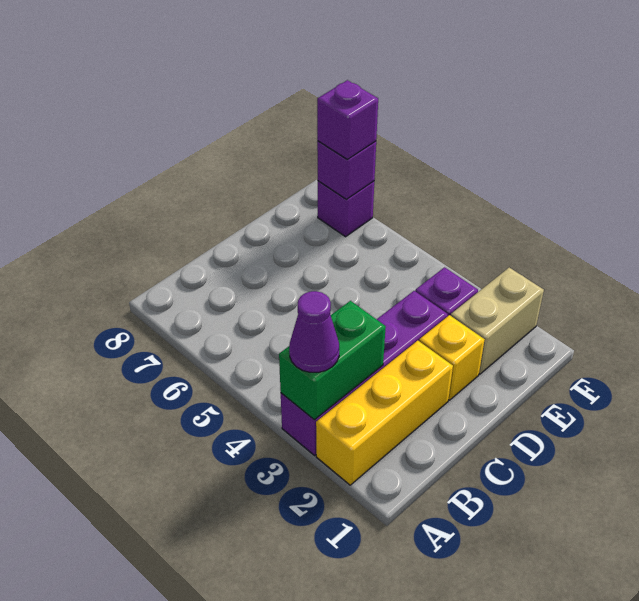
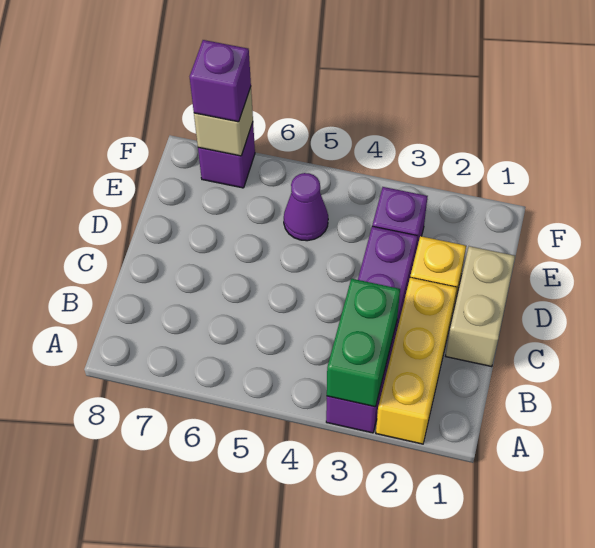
purple cone A3 level 3 -> purple cone E5 level 1
tan brick E2:F2 level 1 -> tan brick C1:D1 level 1
purple brick F7 level 2 -> tan brick F7 level 2

